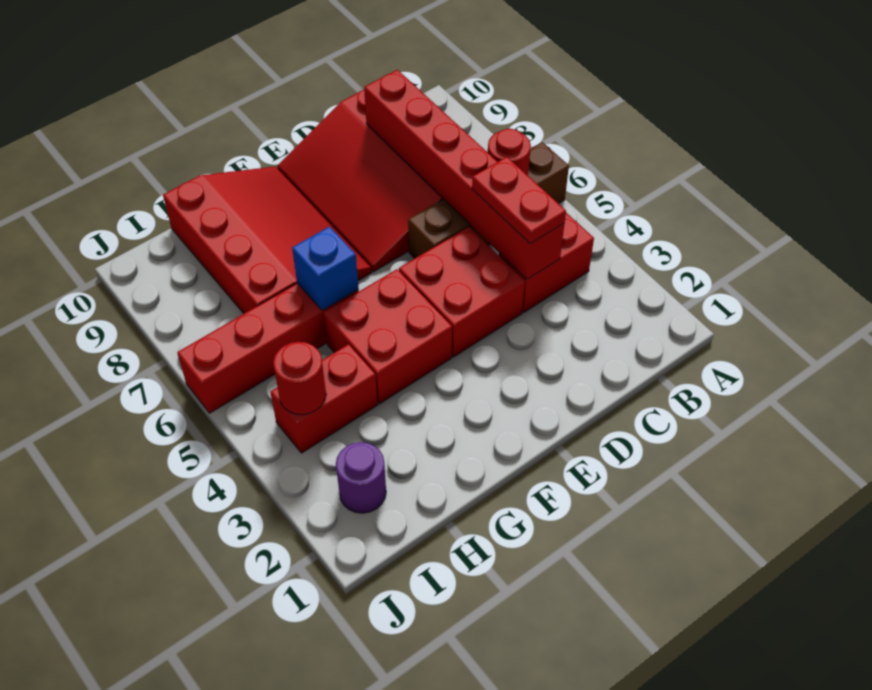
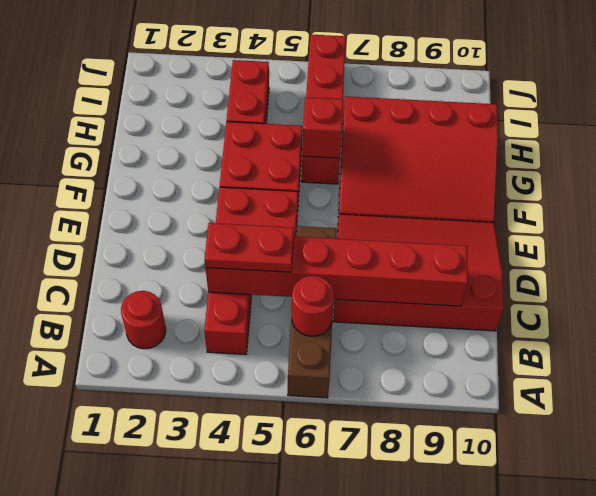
blue brick G6 level 2 -> red brick G6 level 2
purple round brick I2 level 1 -> none
red round brick I4 level 2 -> red round brick B2 level 1

